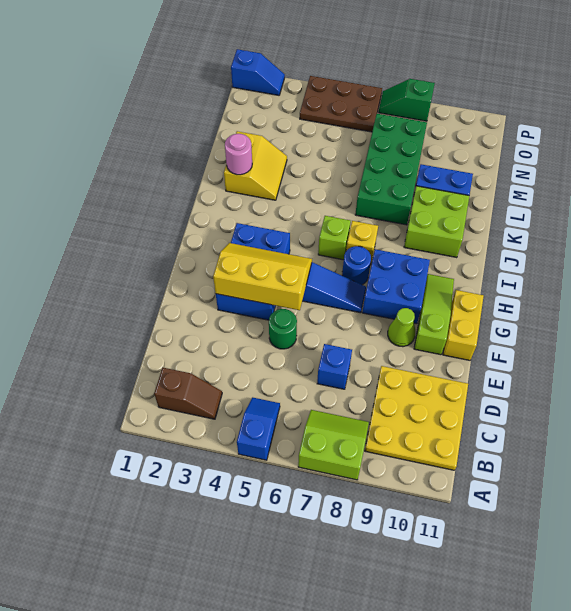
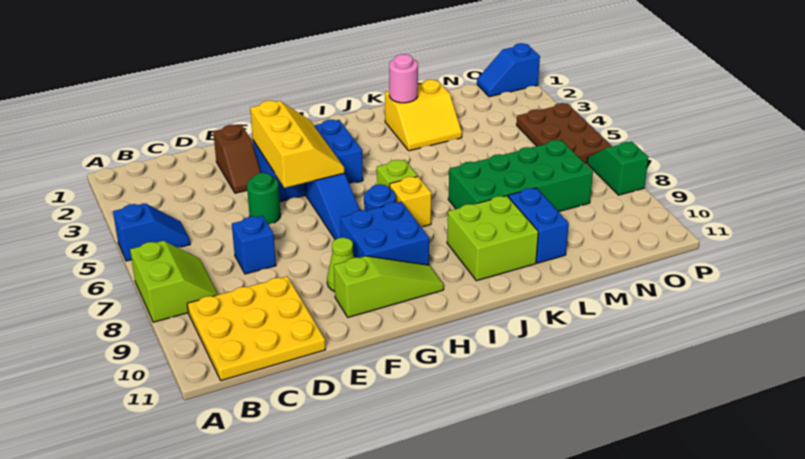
brown slope B2:B3 level 1 top 2 -> brown slope E2:E3 level 1 top 2
yellow brick F11:G11 level 1 -> none
blue slope P1:P2 level 1 top 1 -> blue slope O1:P1 level 1 top P

